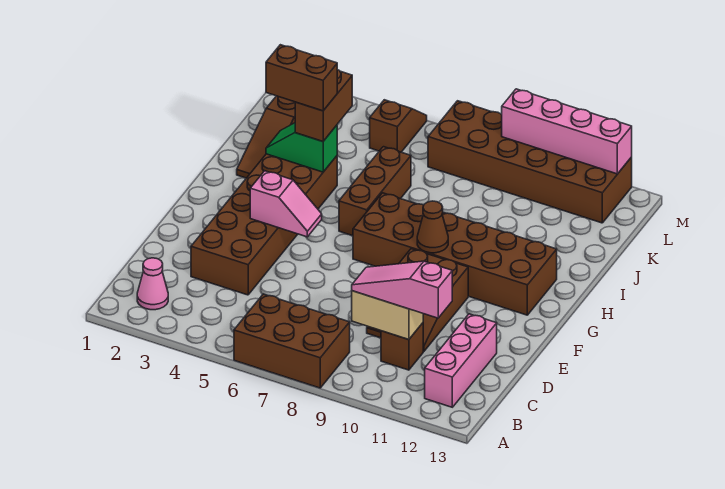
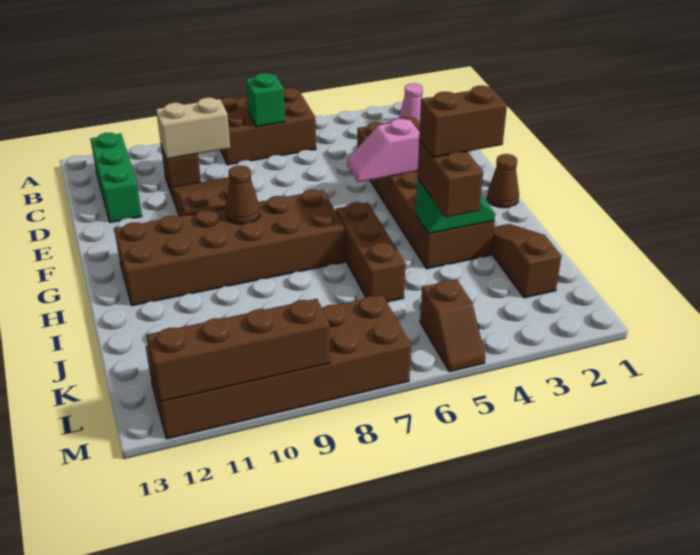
none -> green brick B7 level 2
pink brick B12:D12 level 1 -> green brick B12:D12 level 1
pink slope C9:C11 level 3 top 11 -> none
none -> brown cone G1 level 1
pink brick M9:M12 level 2 -> brown brick M9:M12 level 2

